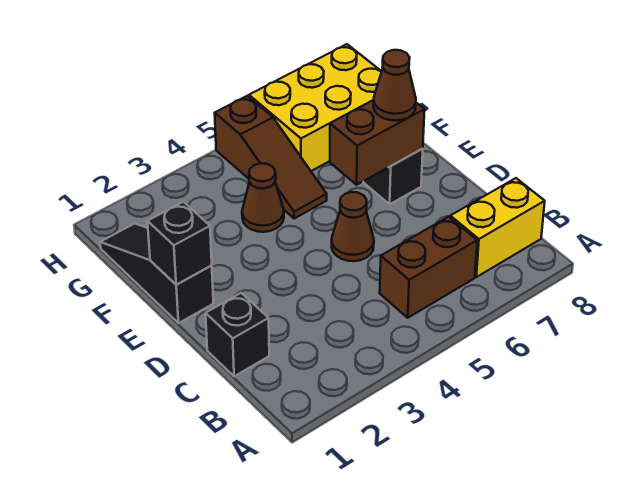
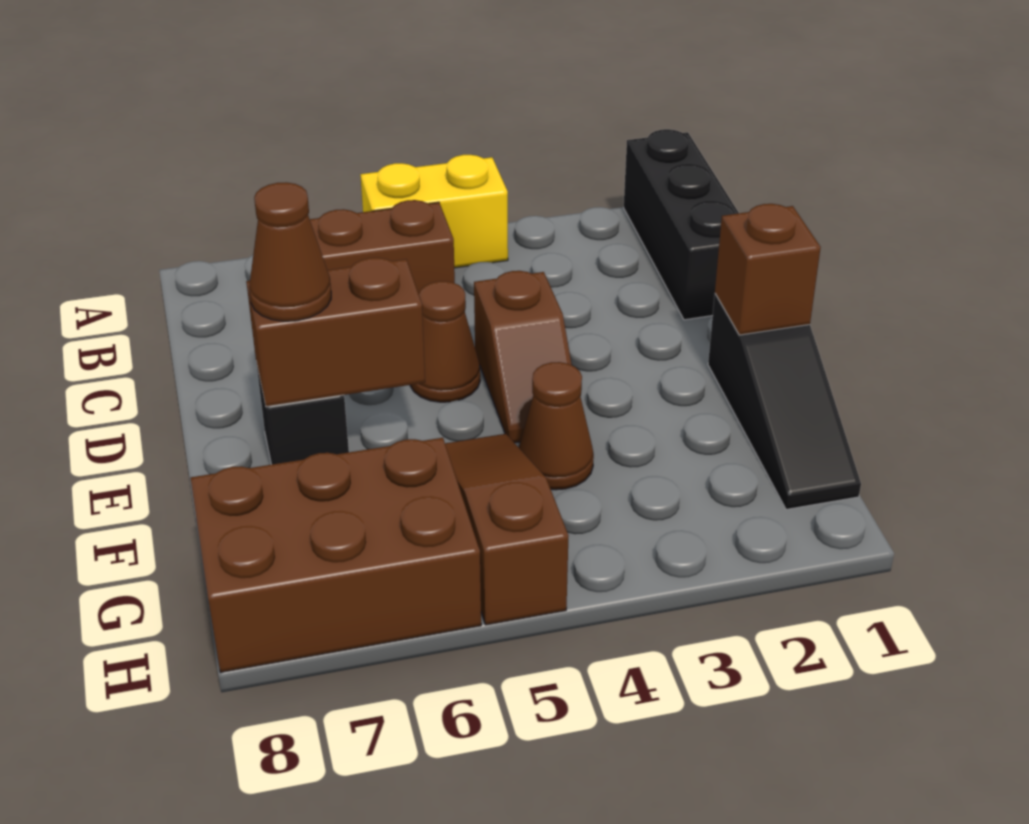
yellow brick B7:B8 level 1 -> yellow brick A4:A5 level 1
black brick C1 level 1 -> black brick A1:C1 level 1
none -> brown slope D4:E4 level 1 top D
black brick E1 level 2 -> brown brick E1 level 2
yellow brick G6:H8 level 1 -> brown brick G6:H8 level 1

